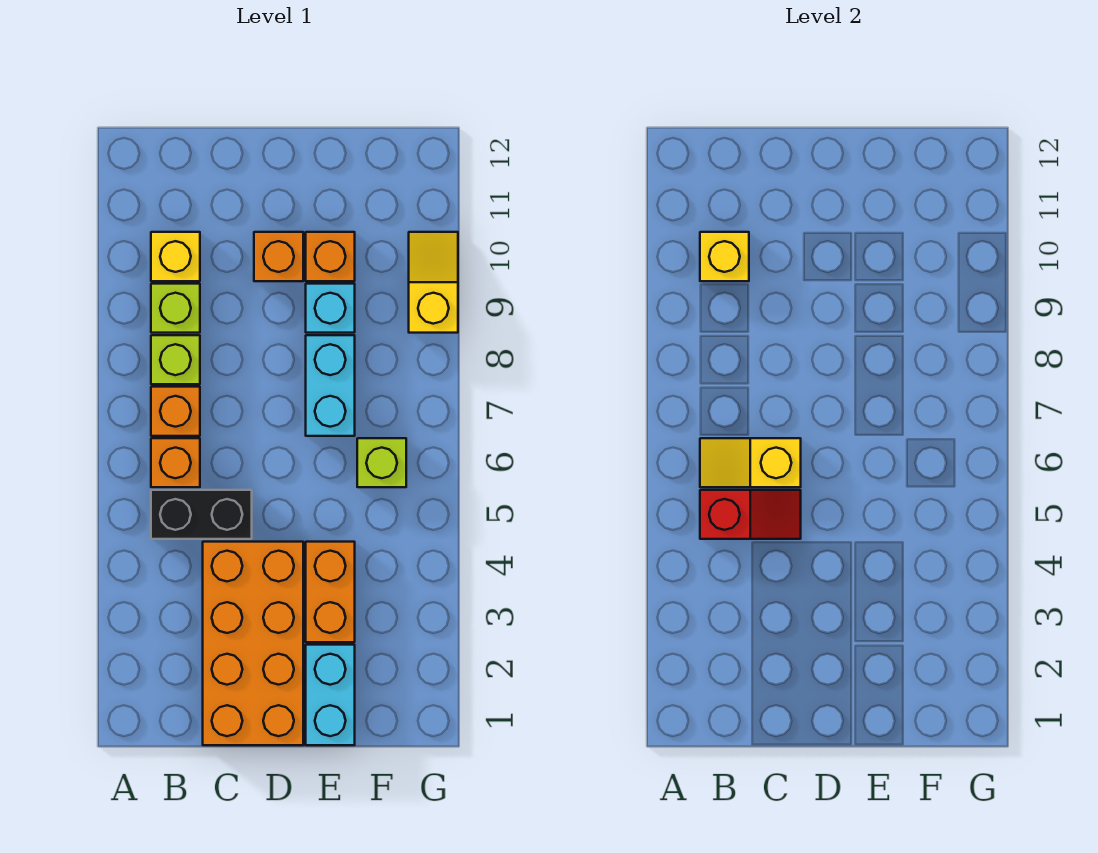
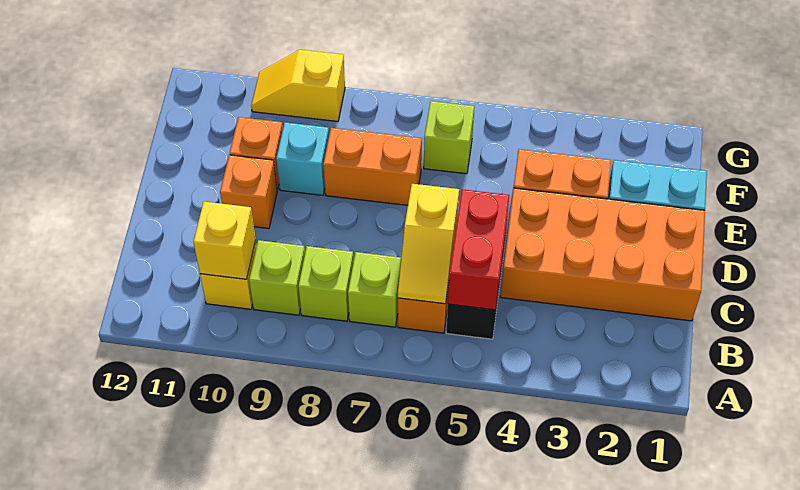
red slope B5:C5 level 2 top B -> red brick B5:C5 level 2
orange brick B7 level 1 -> lime brick B7 level 1
cyan brick E7:E8 level 1 -> orange brick E7:E8 level 1

